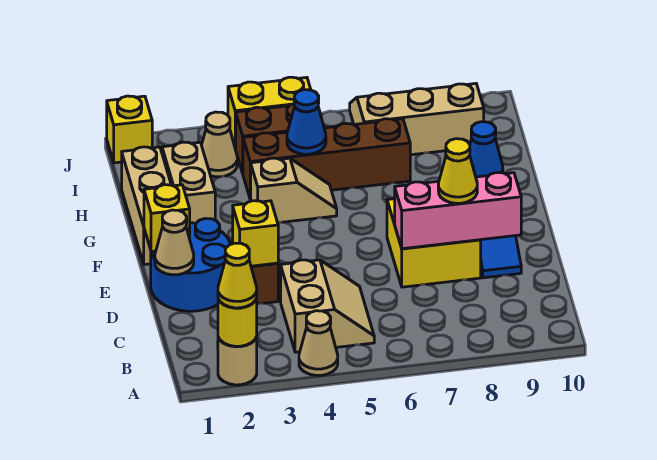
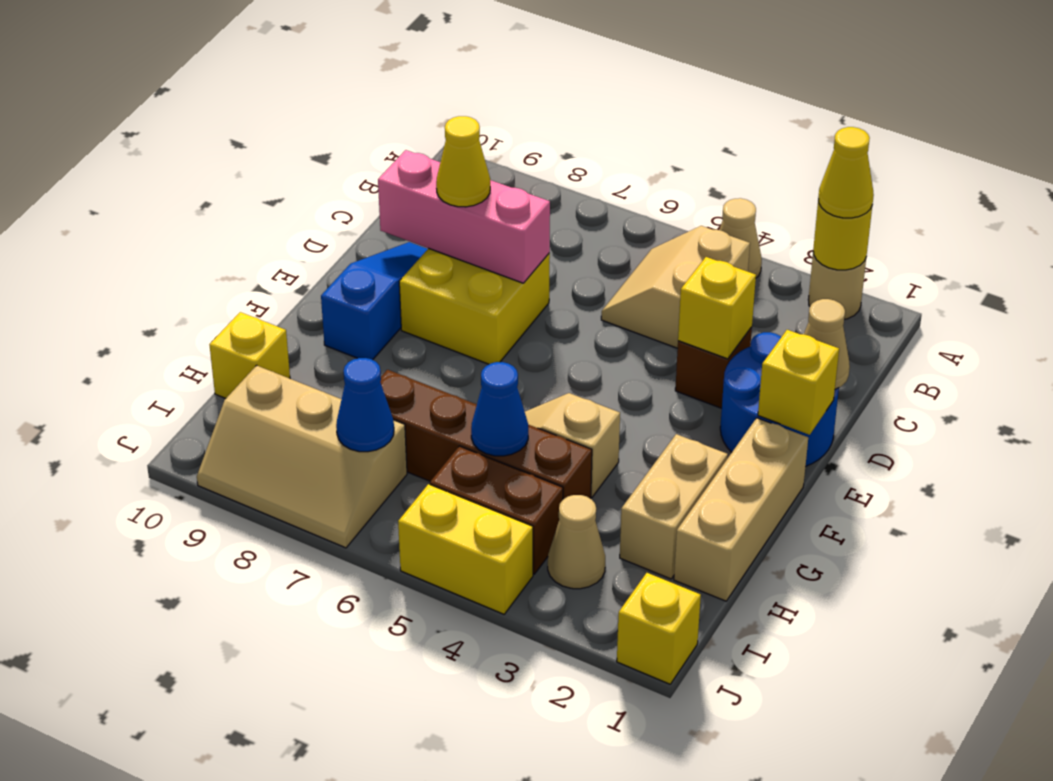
blue cone F9 level 2 -> blue cone I7 level 2
none -> yellow brick H10 level 1

